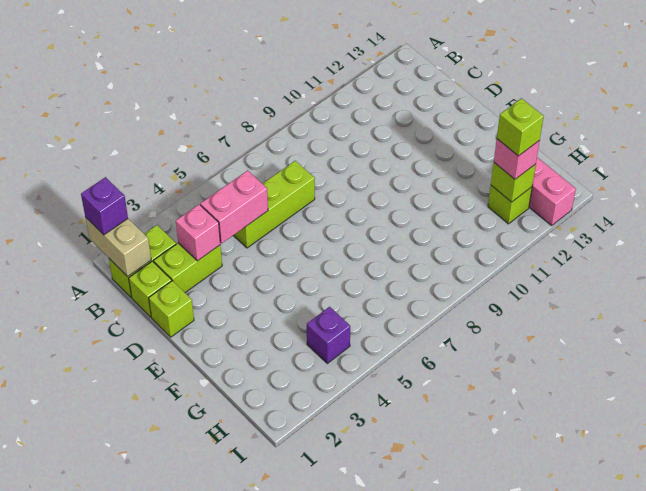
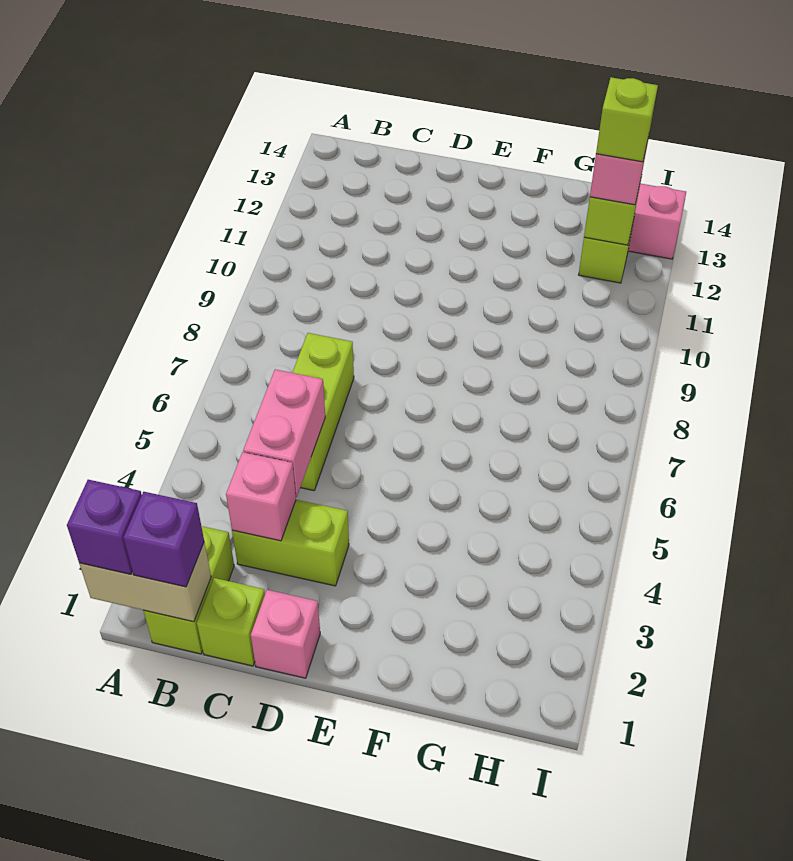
lime brick C2:C3 level 1 -> lime brick C3:D3 level 1
lime brick D1 level 1 -> pink brick D1 level 1
purple brick H4 level 1 -> purple brick B1 level 3

